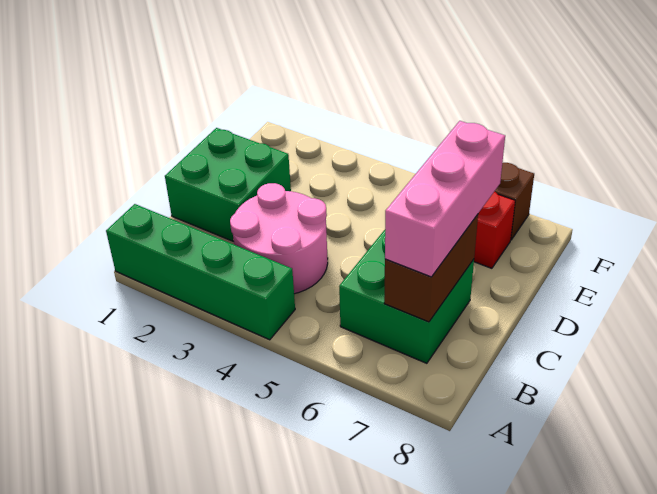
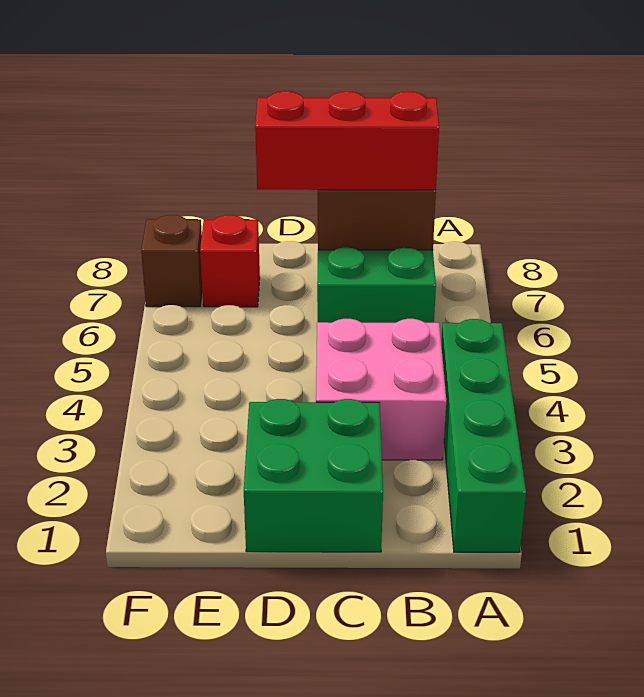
pink round brick B3:C4 level 1 -> pink brick B3:C4 level 1
pink brick B7:D7 level 3 -> red brick B7:D7 level 3

